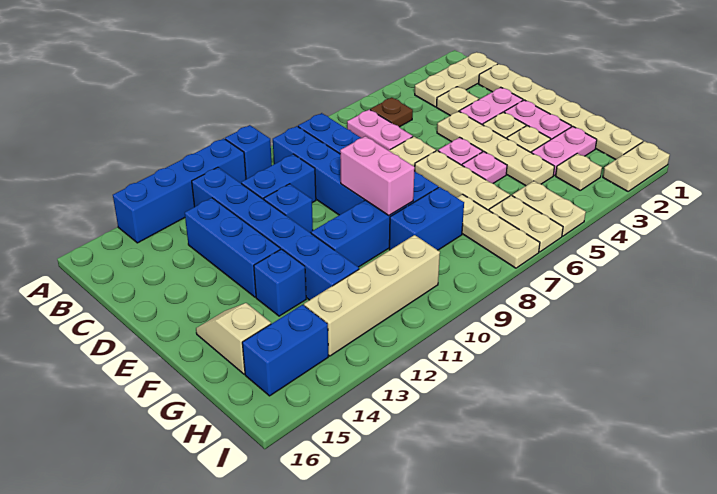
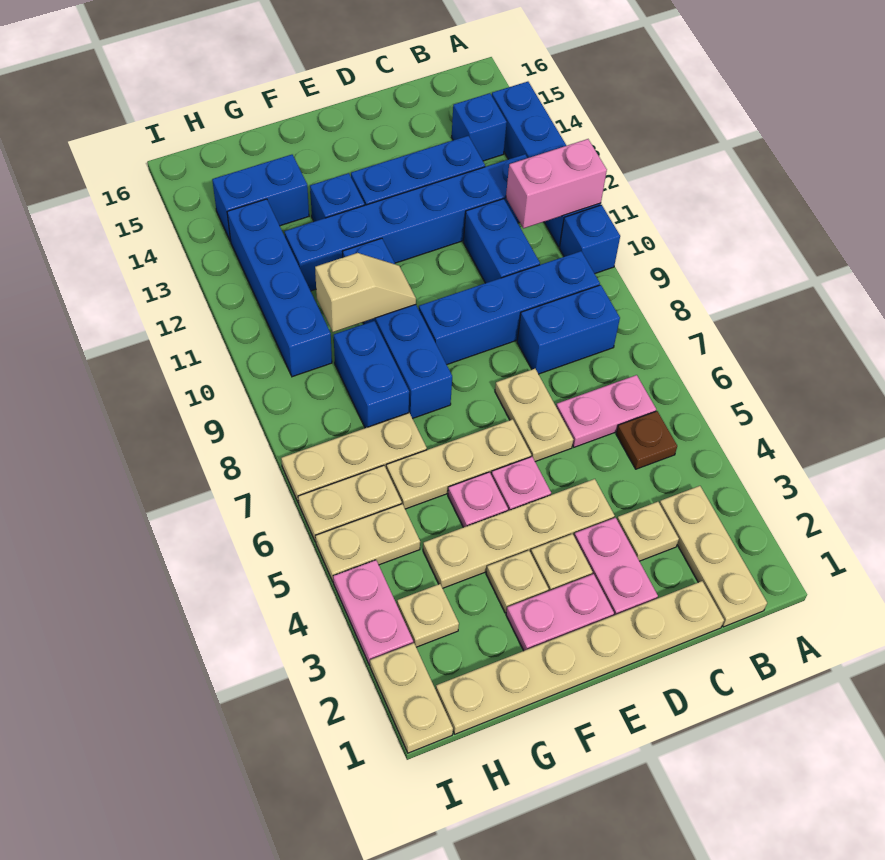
blue brick D11 level 1 -> blue brick B14 level 1
pink brick E9:F9 level 2 -> pink brick A11:B11 level 2
tan slope F15:G15 level 1 top G -> tan slope F10:G10 level 2 top G
pink plate G2:G3 level 1 -> pink plate I3:I4 level 1
tan brick H10:H13 level 1 -> blue brick H10:H13 level 1
blue brick H14:H15 level 1 -> blue brick G14:H14 level 1

